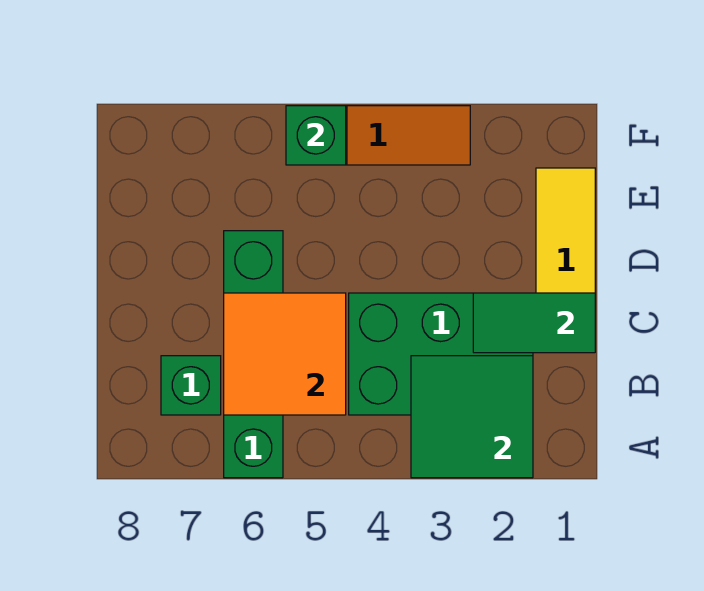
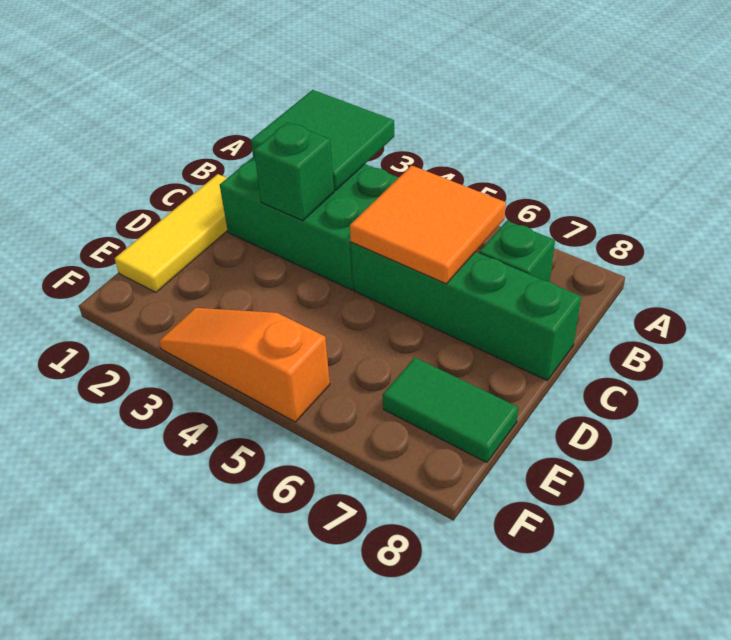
green brick A6:D6 level 1 -> green brick C5:C8 level 1
green tile C1:C2 level 2 -> green tile E7:E8 level 1
green brick F5 level 2 -> green brick C3 level 2

